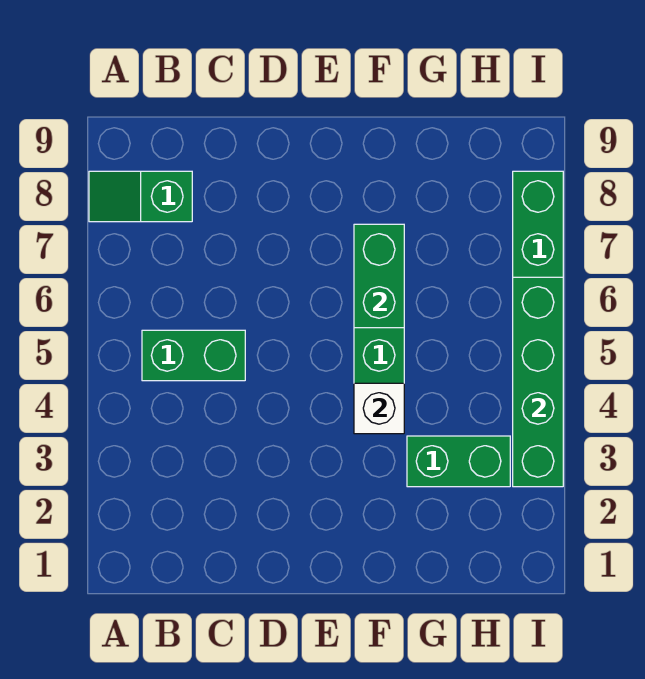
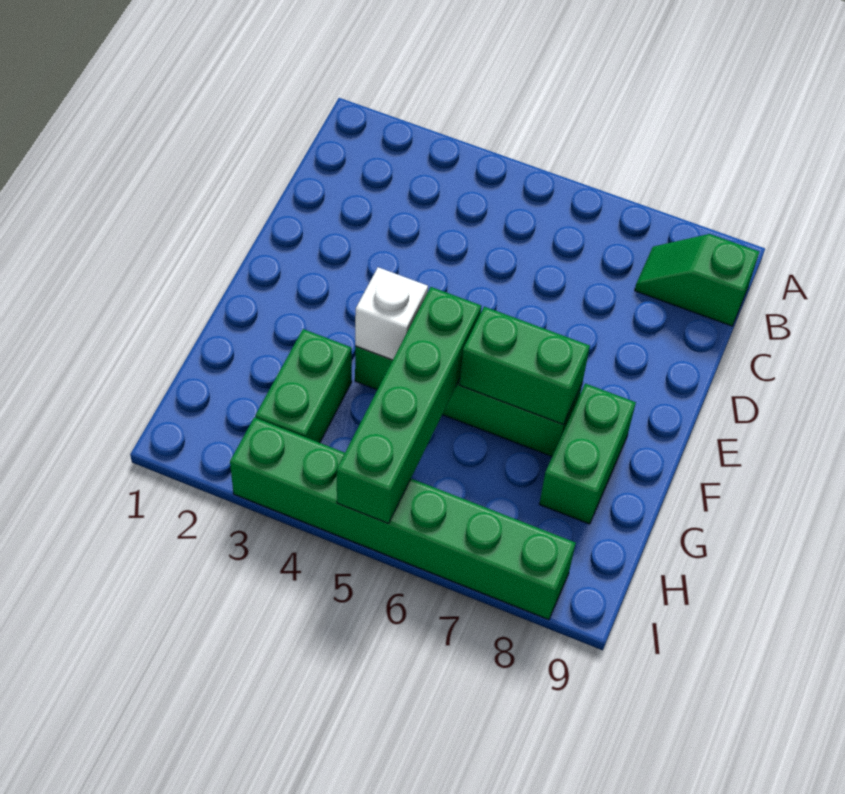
green slope A8:B8 level 1 top B -> green slope B8:B9 level 1 top 9
green brick B5:C5 level 1 -> green brick F8:G8 level 1
green brick I3:I6 level 2 -> green brick F5:I5 level 2

